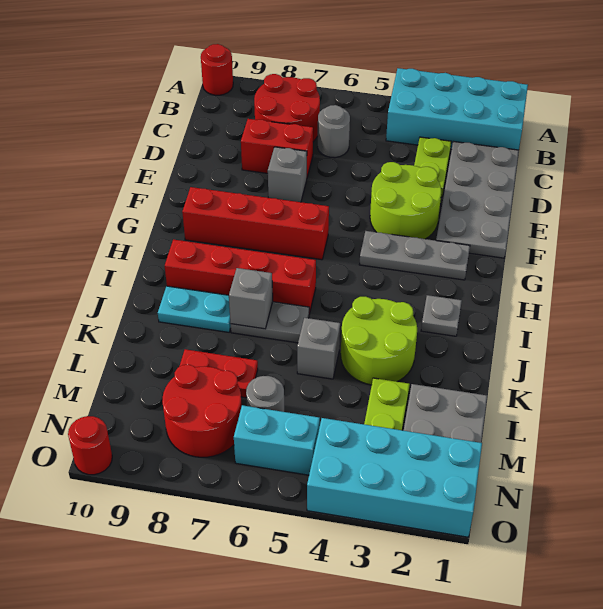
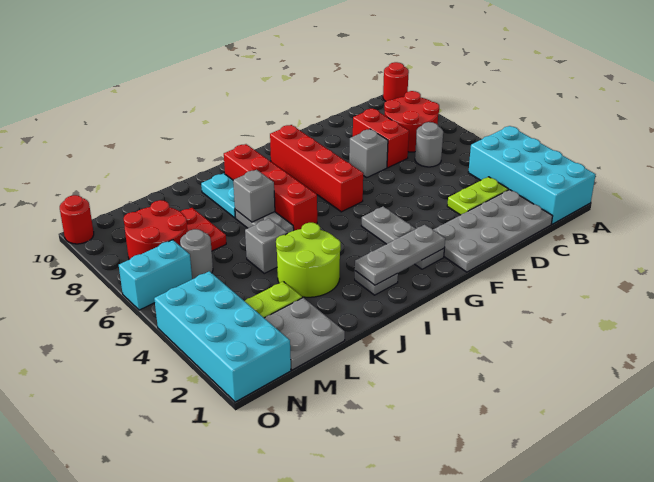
lime round brick E3:F4 level 1 -> none
none -> grey plate G2:I2 level 2
cyan brick N5:N6 level 1 -> cyan brick N6:O6 level 1

